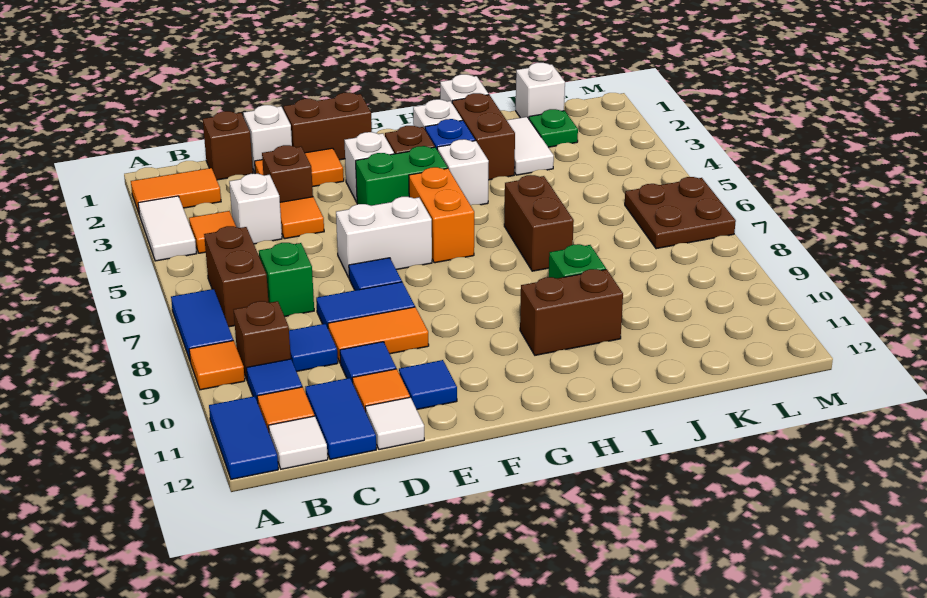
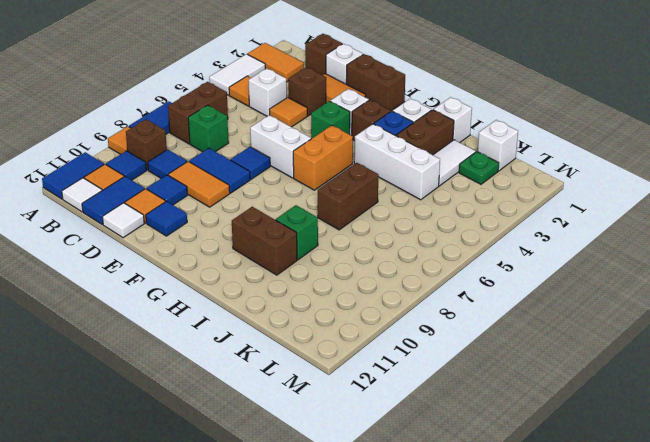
green brick F4:G4 level 1 -> green brick F4 level 1
white brick H4 level 1 -> white brick H4:J4 level 1
brown plate L6:M7 level 1 -> none

